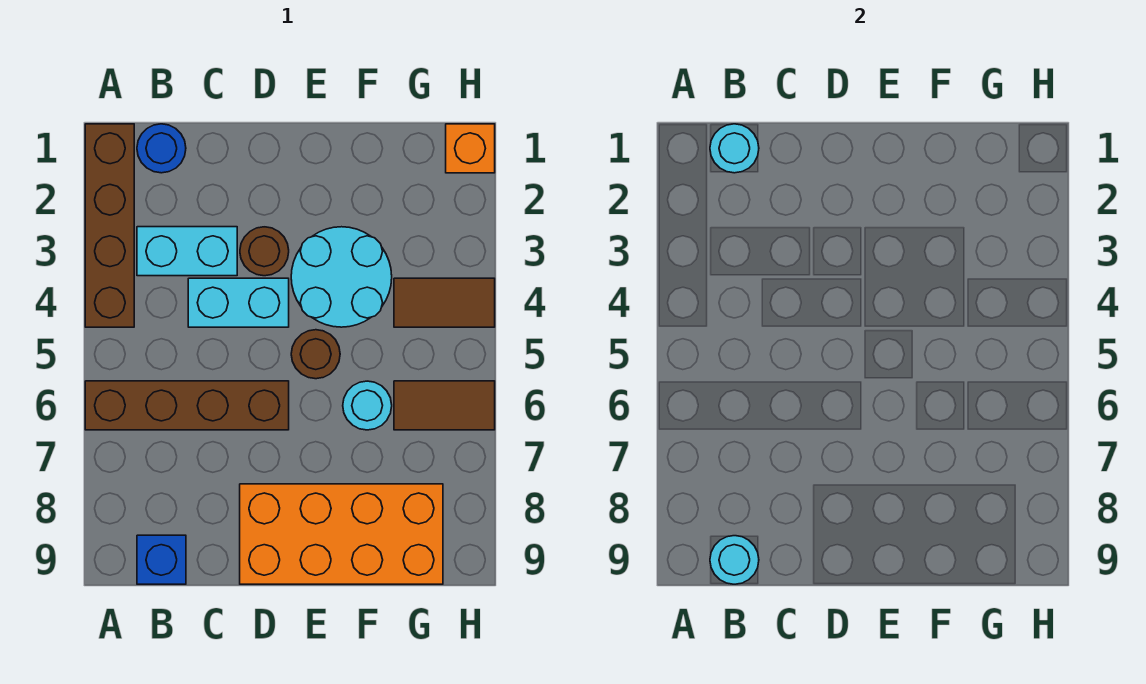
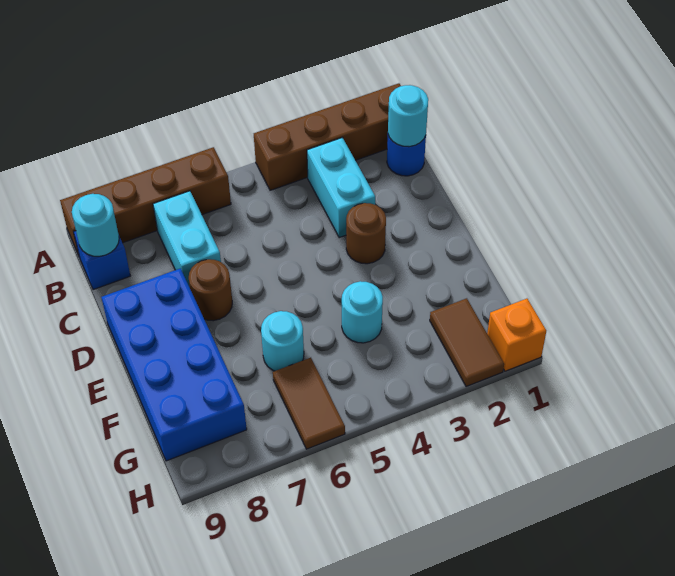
brown brick A6:D6 level 1 -> brown brick A6:A9 level 1
cyan brick C4:D4 level 1 -> cyan brick B7:C7 level 1
orange brick D8:G9 level 1 -> blue brick D8:G9 level 1
cyan round brick E3:F4 level 1 -> cyan round brick F4 level 1
brown round brick E5 level 1 -> brown round brick D7 level 1
brown tile G4:H4 level 1 -> brown tile G2:H2 level 1

